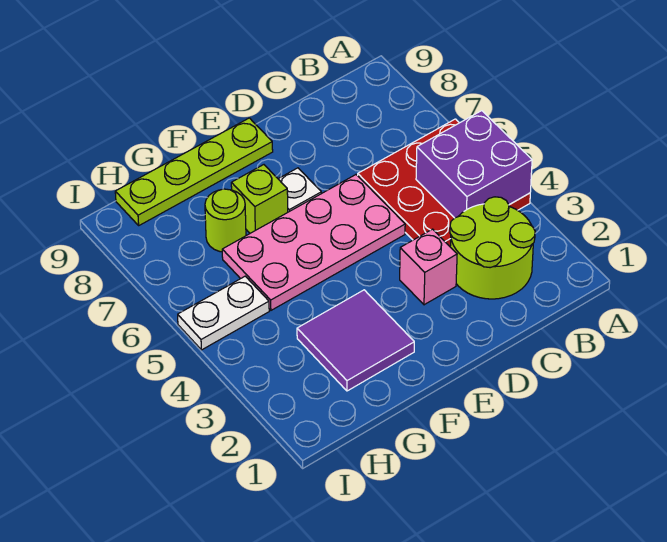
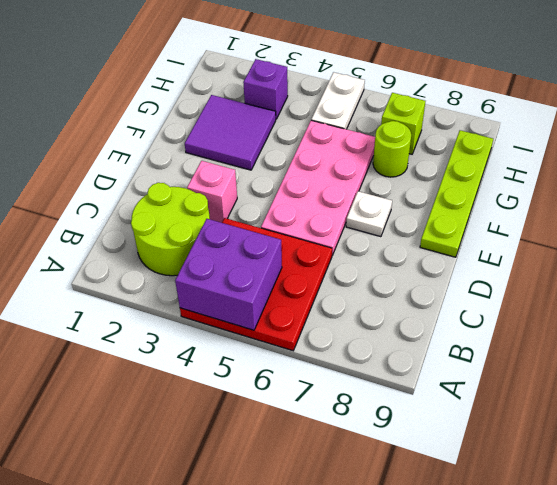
lime brick F7 level 1 -> lime brick H7 level 1
none -> purple brick H3 level 1

